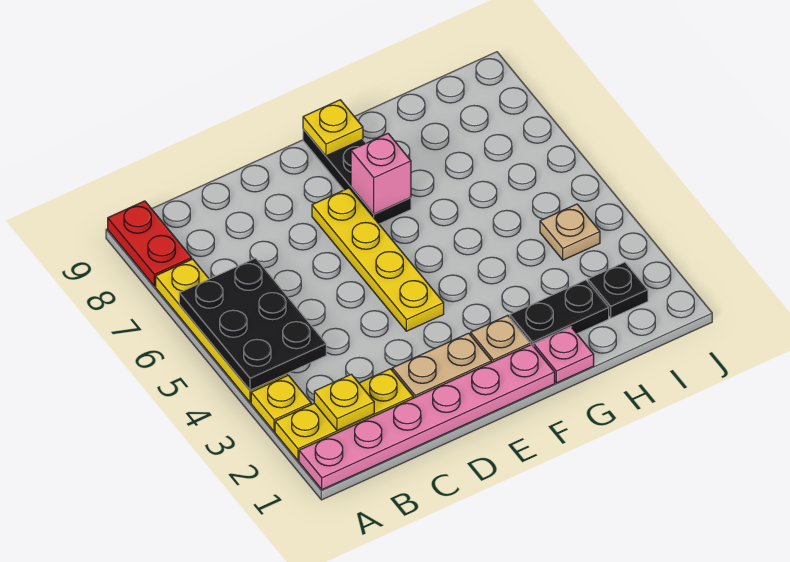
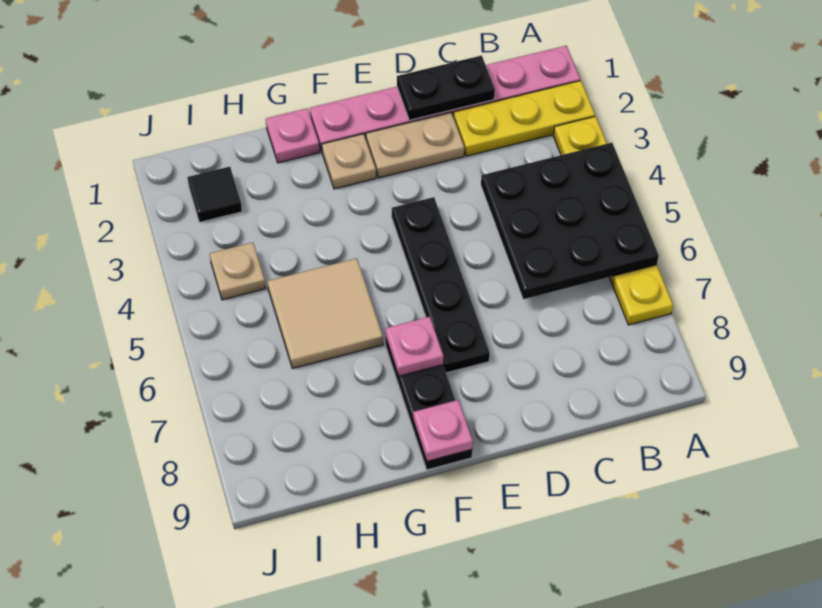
black plate A4:B6 level 2 -> black plate A4:C6 level 2
red plate A8:A9 level 1 -> none
yellow plate B2 level 2 -> none
yellow plate E4:E7 level 1 -> black plate E4:E7 level 1
pink brick F7 level 2 -> pink plate F7 level 2
yellow plate F9 level 2 -> pink plate F9 level 2
black plate G2:H2 level 1 -> black plate C1:D1 level 2
none -> tan tile G5:H6 level 1
black plate I2 level 1 -> black tile I2 level 1

